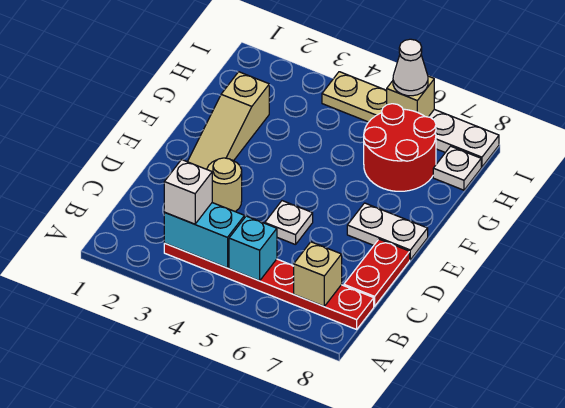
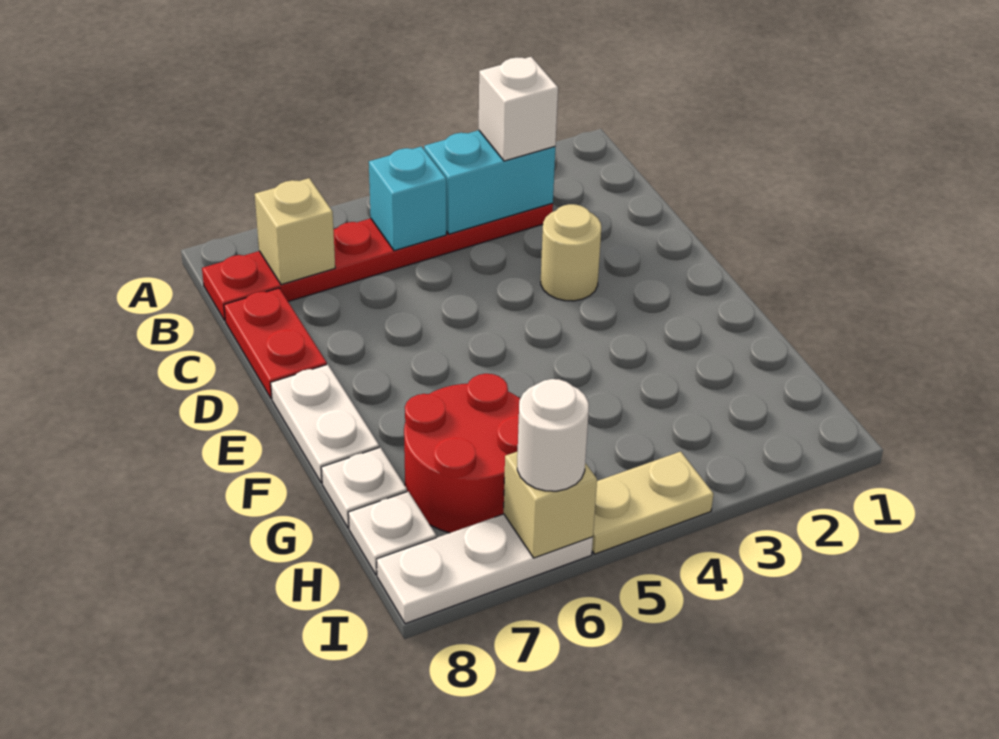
white plate D5 level 1 -> white plate G8 level 1
tan slope E2:G2 level 1 top G -> none
white plate E7:E8 level 1 -> white plate E8:F8 level 1
white cone I6 level 3 -> white round brick I6 level 3

